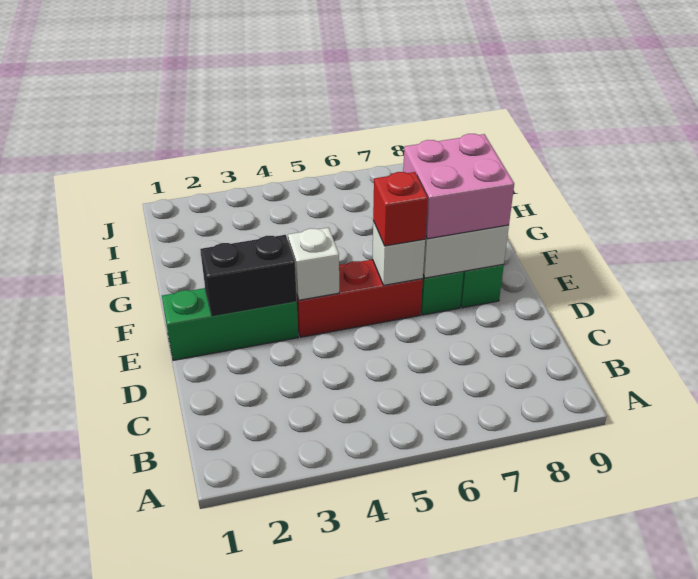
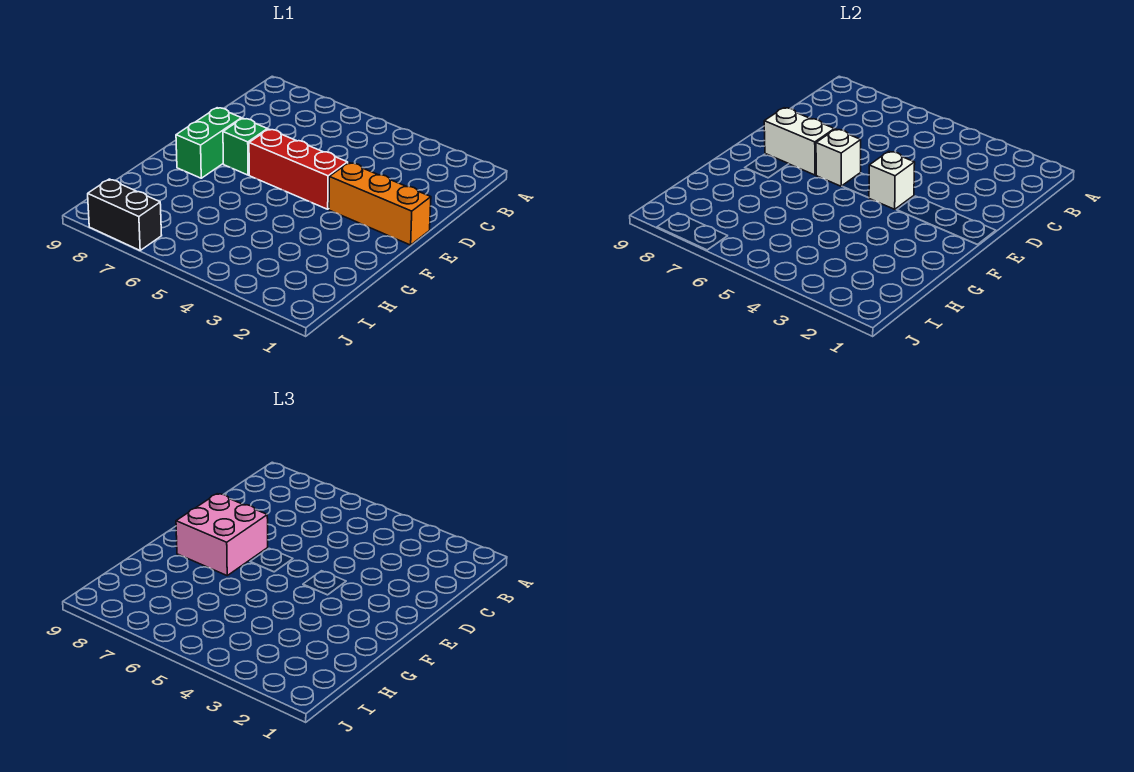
green brick E1:E3 level 1 -> orange brick E1:E3 level 1
black brick E2:E3 level 2 -> black brick J7:J8 level 1
red brick E6 level 3 -> none

